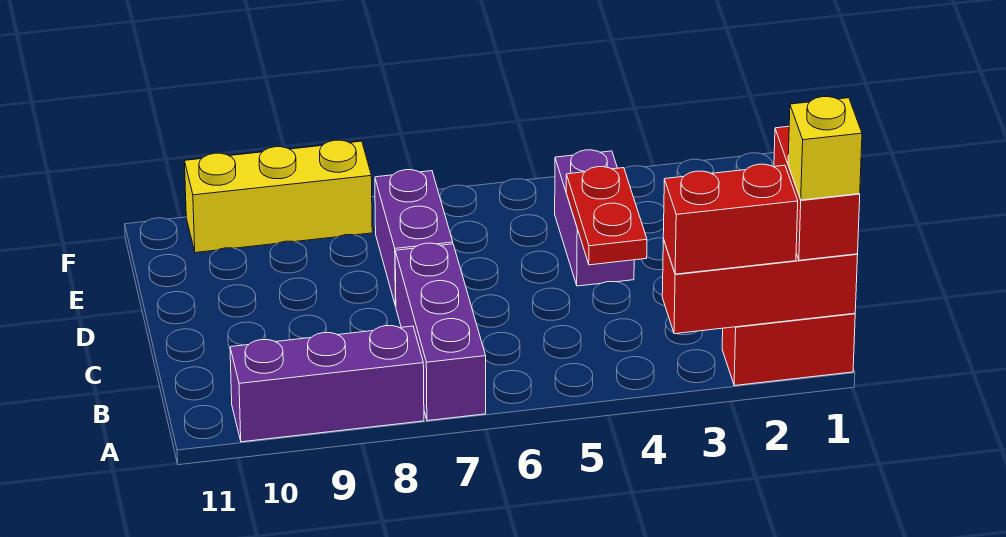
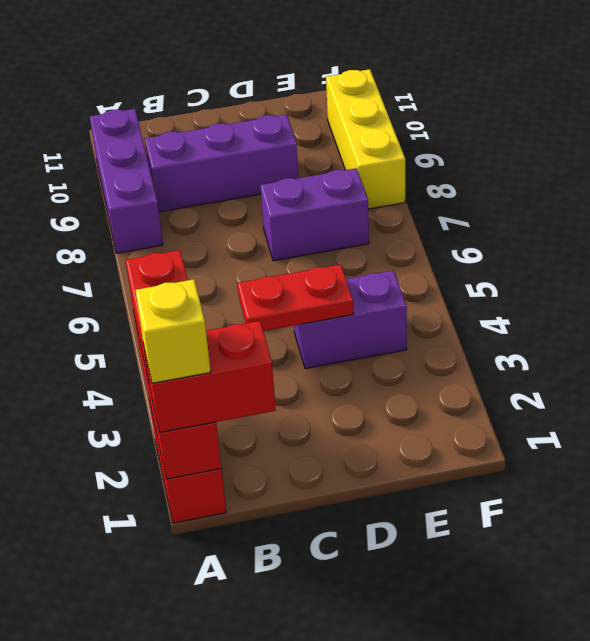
purple brick A7:C7 level 1 -> purple brick B9:D9 level 1

